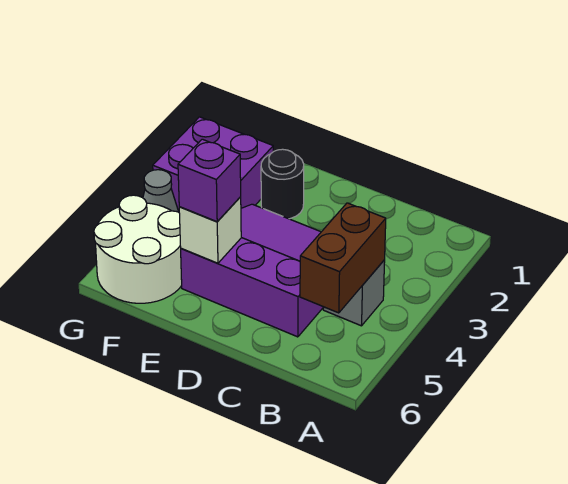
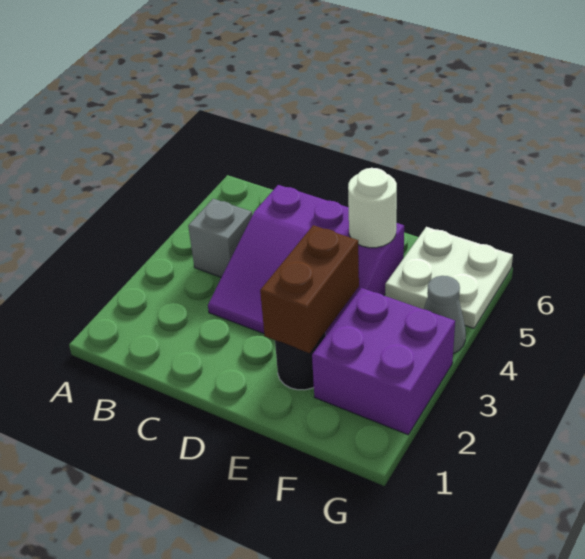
brown brick B4:B5 level 2 -> brown brick E2:E3 level 2
white brick E5 level 2 -> white round brick E5 level 2
purple brick E5 level 3 -> none
white round brick F5:G6 level 1 -> white plate F5:G6 level 1

